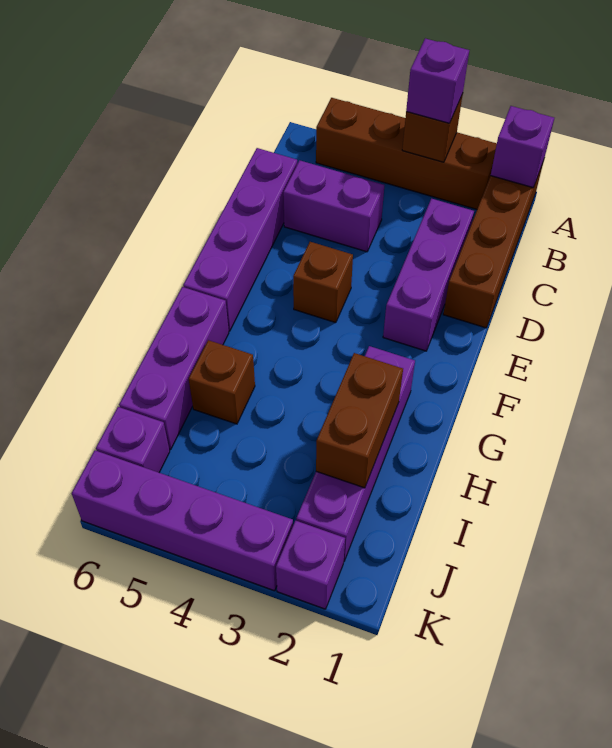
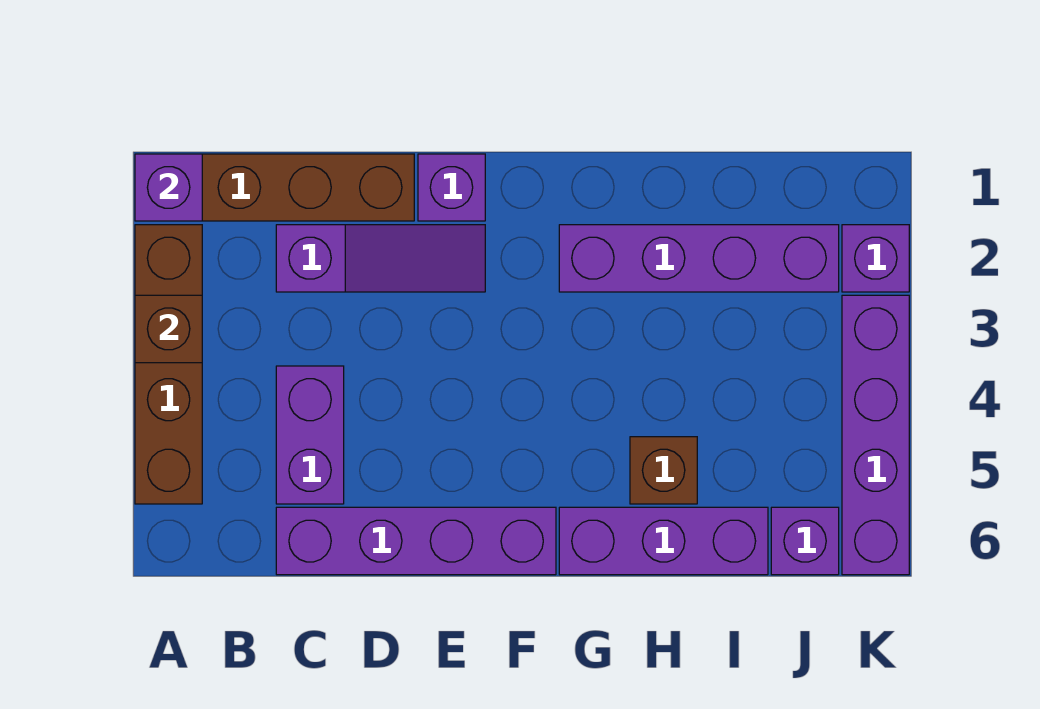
purple brick A3 level 3 -> purple brick E1 level 1
purple brick C2:E2 level 1 -> purple slope C2:E2 level 1 top C
brown brick E4 level 1 -> none
brown brick H2:I2 level 2 -> none

